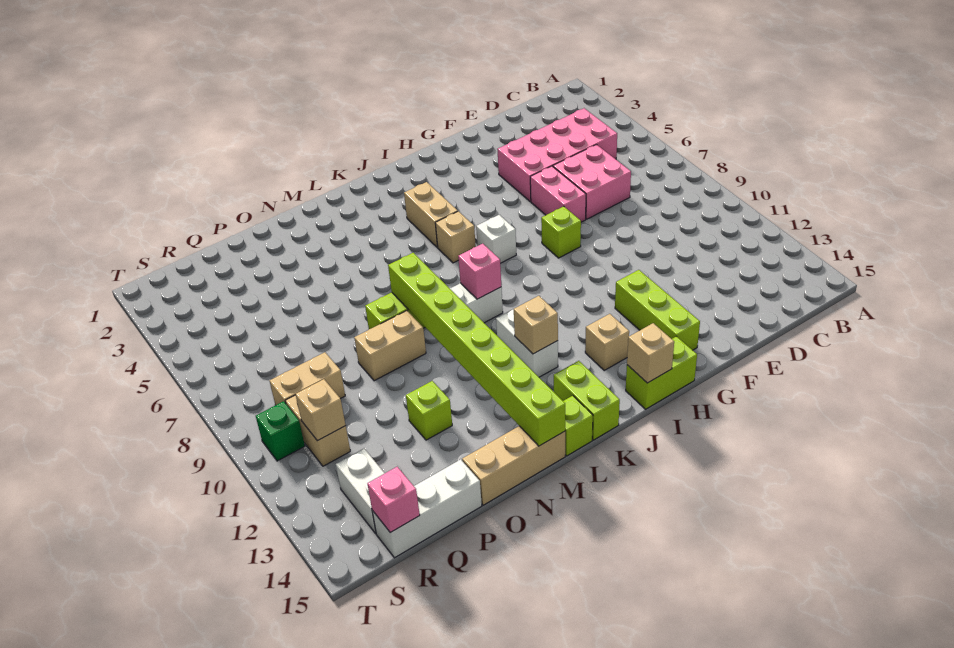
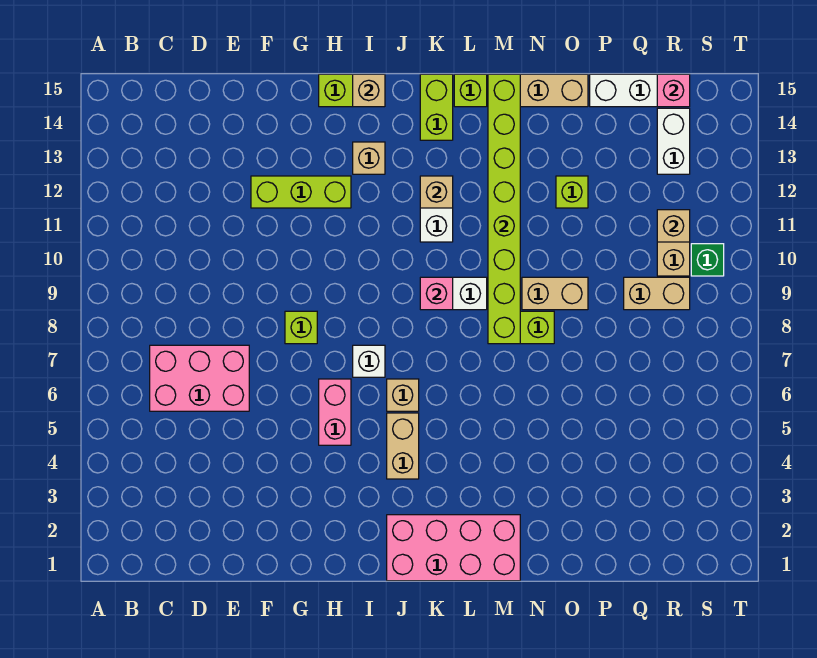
pink brick C4:F5 level 1 -> pink brick J1:M2 level 1
pink brick D6:E7 level 1 -> pink brick C6:E7 level 1
pink brick F6:F7 level 1 -> pink brick H5:H6 level 1
lime brick G12:G14 level 1 -> lime brick F12:H12 level 1

